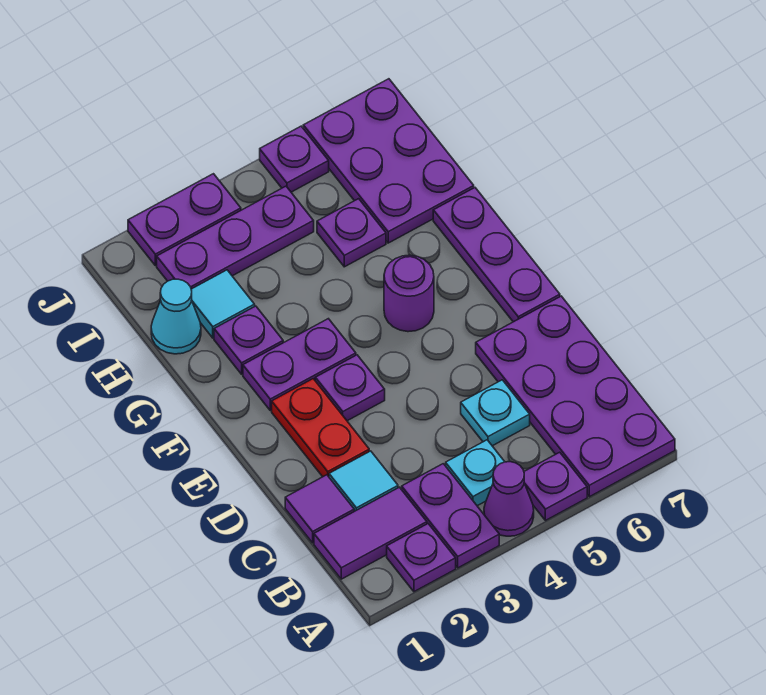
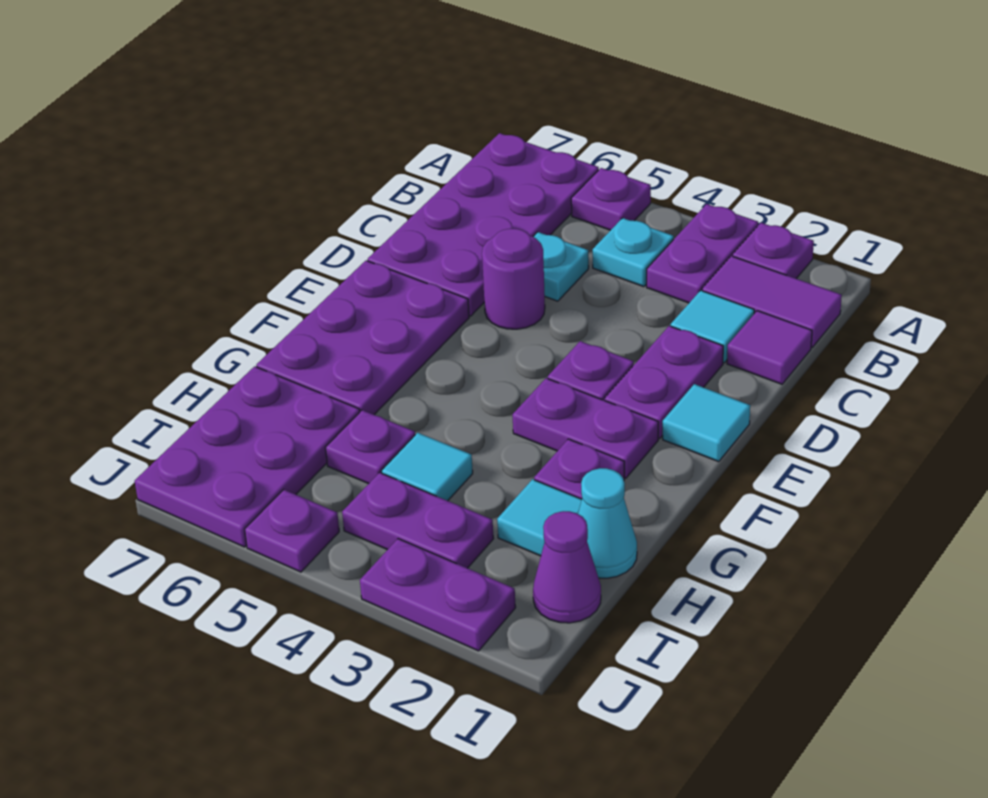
purple cone A4 level 1 -> purple cone I1 level 1
red plate D2:E2 level 1 -> purple plate D2:E2 level 1
none -> cyan tile E1 level 1
purple plate E7:G7 level 1 -> purple plate E6:G7 level 1
purple round brick F5 level 1 -> purple round brick D5 level 1
none -> cyan tile H4 level 1
purple plate I2:I4 level 1 -> purple plate I3:I4 level 1

